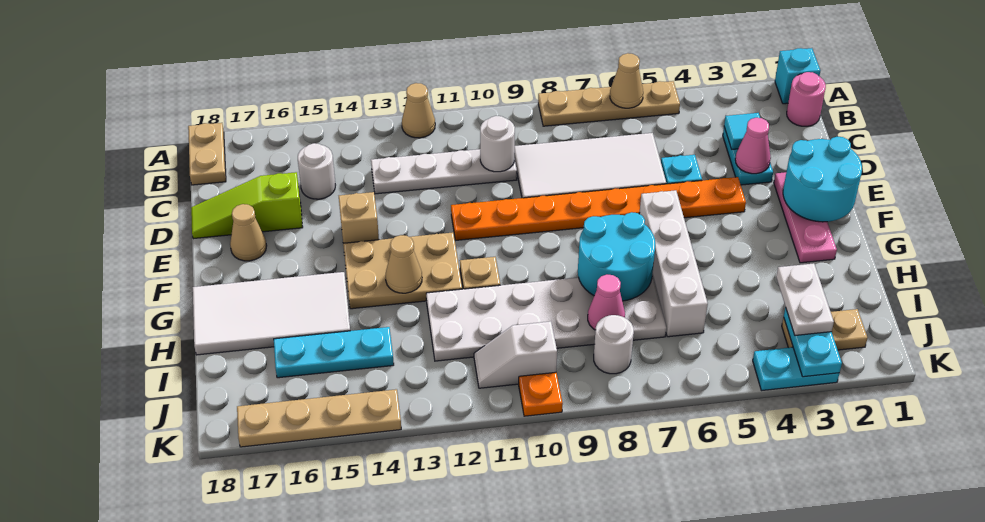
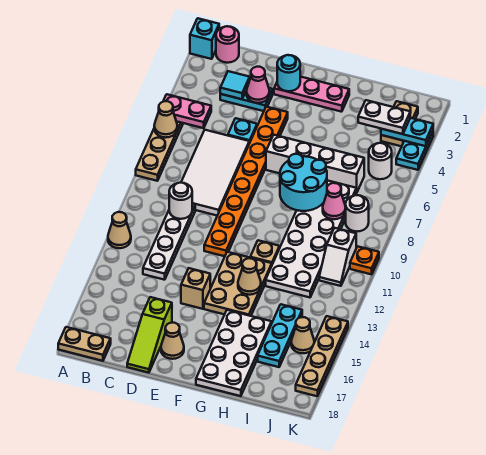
none -> pink plate A5:B5 level 2
white round brick C15 level 1 -> white round brick J5 level 1
cyan round brick E1:F2 level 2 -> cyan round brick E2 level 2
white tile G15:H18 level 1 -> white plate G15:H18 level 1
none -> tan cone J15 level 1

